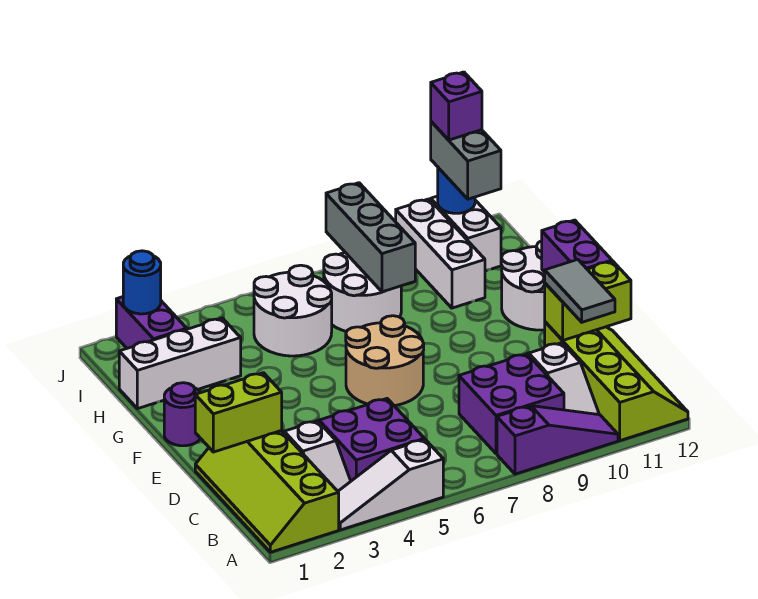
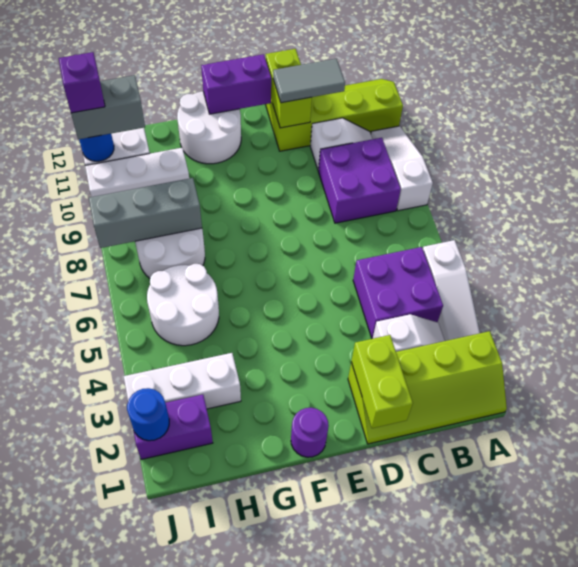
purple slope A8:A10 level 1 top 8 -> white slope A8:A10 level 1 top 8
tan round brick E6:F7 level 1 -> none
white brick H1:H3 level 1 -> white brick H3:J3 level 1

